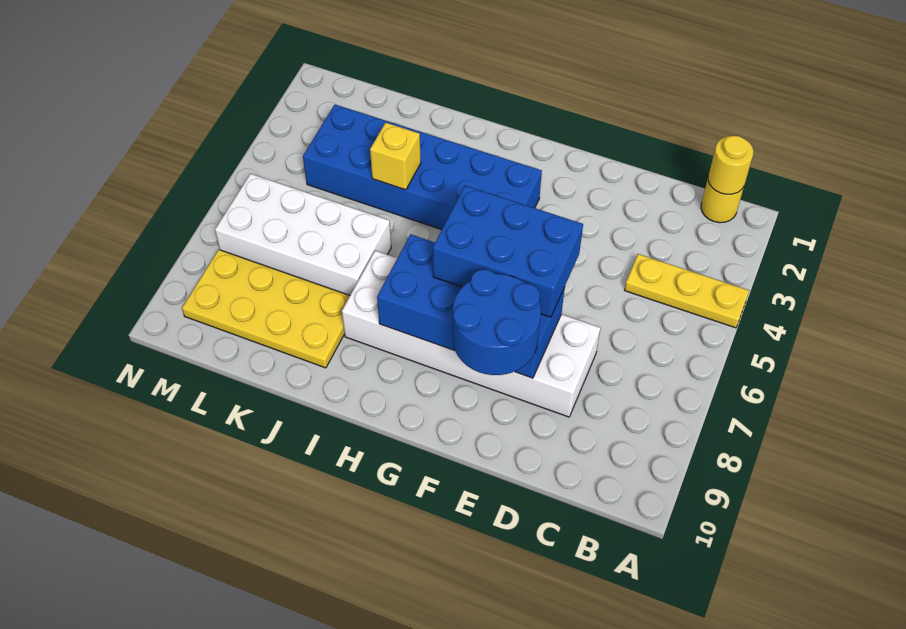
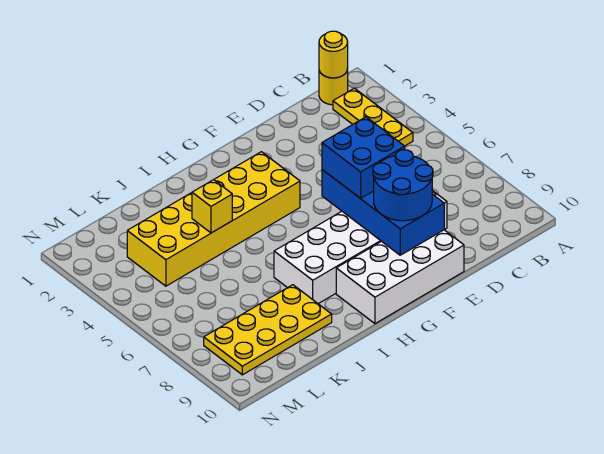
yellow plate A4:C4 level 1 -> yellow plate B2:B4 level 1
blue brick E6:G7 level 3 -> blue brick E6:F7 level 3
blue brick E7:H8 level 2 -> blue brick E6:F9 level 2
blue brick G3:L4 level 1 -> yellow brick G3:L4 level 1
white brick J6:M7 level 1 -> white brick E9:H10 level 1

